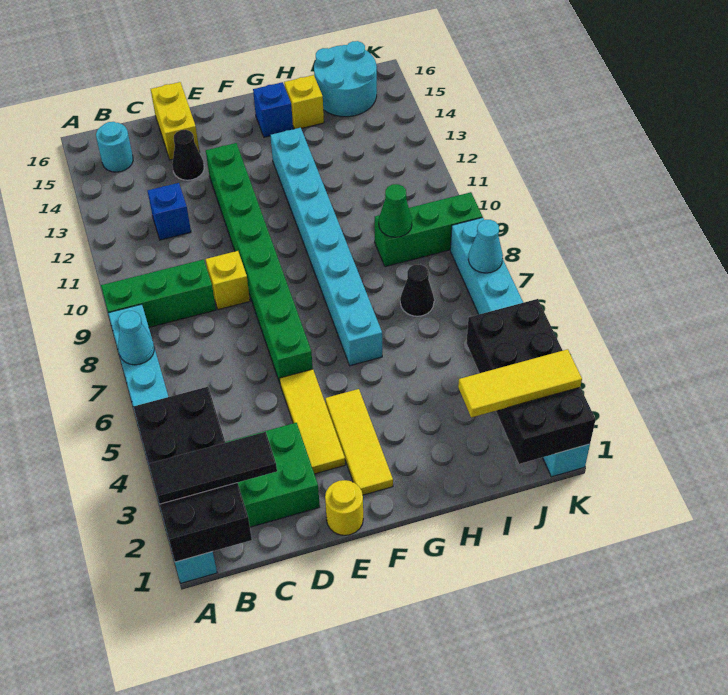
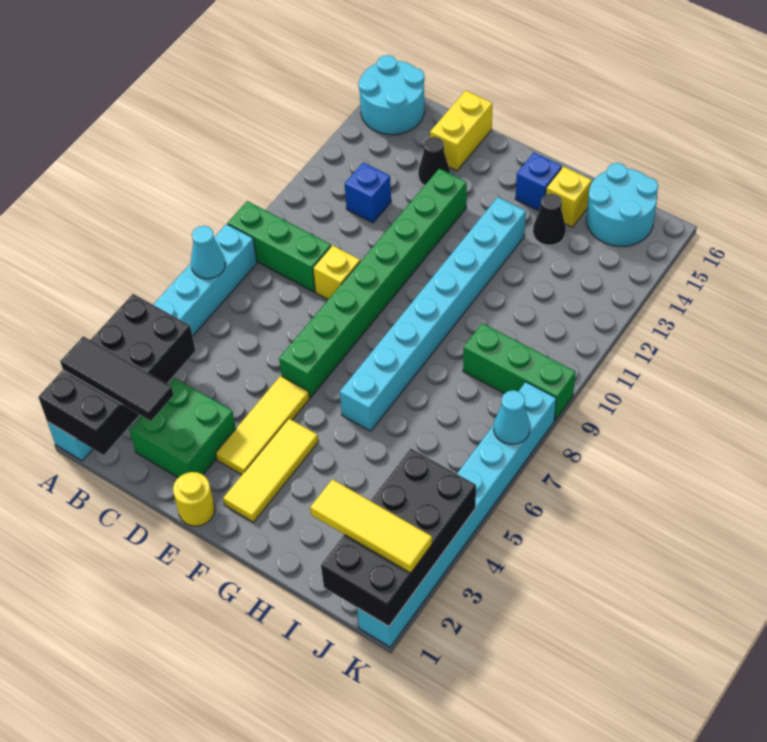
cyan round brick B15 level 1 -> cyan round brick A15:B16 level 1
black cone I7 level 1 -> black cone H14 level 1
green cone I9 level 2 -> none

